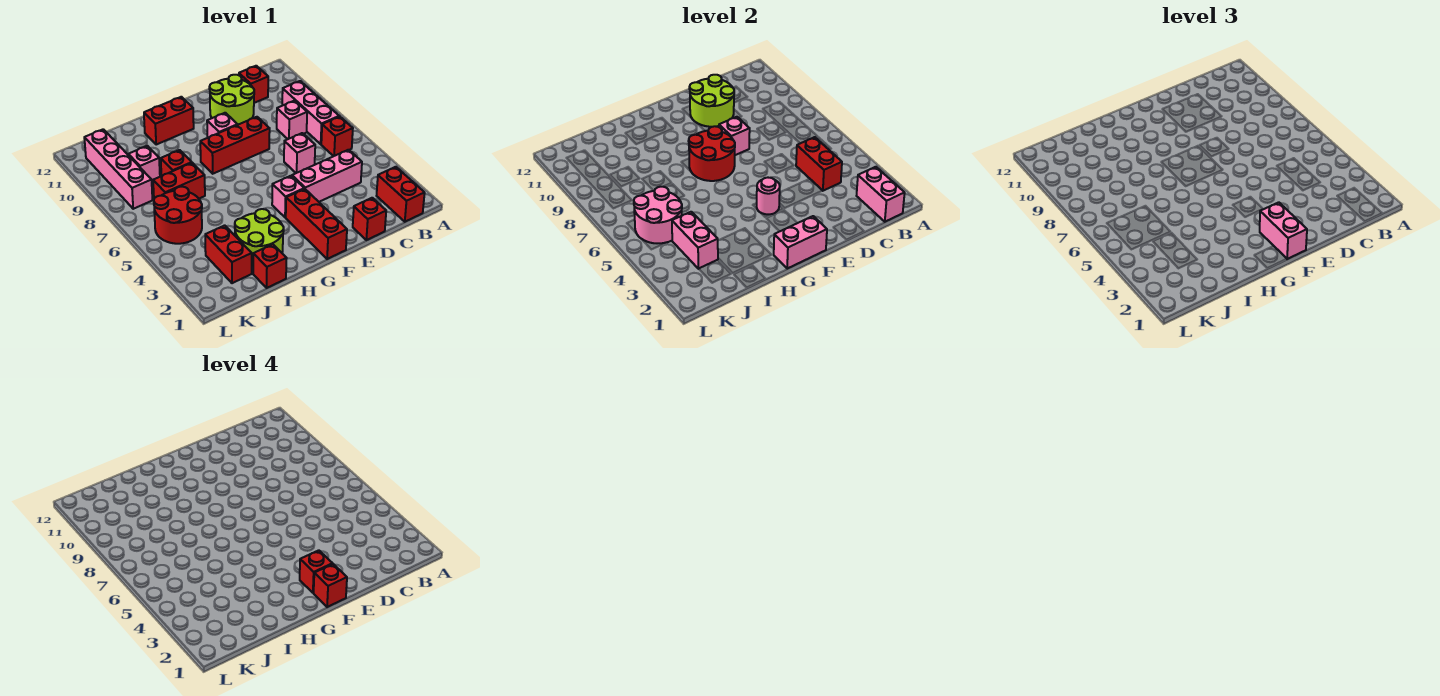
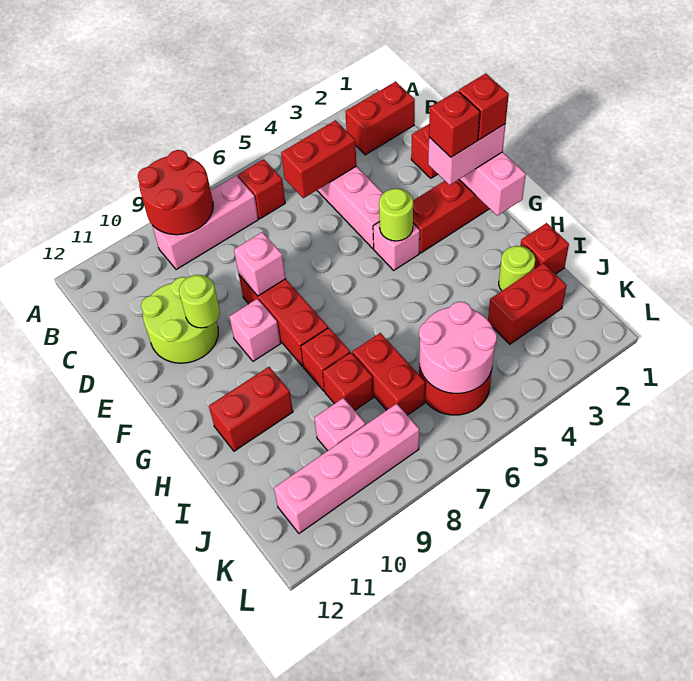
pink brick B1:B2 level 2 -> none
pink brick C8 level 1 -> none
red brick C11 level 1 -> red brick H8 level 1
pink brick D6 level 1 -> none
lime round brick D10:E11 level 2 -> lime round brick E10 level 2
pink round brick F4 level 2 -> lime round brick F4 level 2
red round brick F7:G8 level 2 -> red round brick A8:B9 level 2
red brick G11:H11 level 1 -> red brick H10:H11 level 1
lime round brick H2:I3 level 1 -> lime round brick I2 level 1
pink brick J3:J4 level 2 -> none

